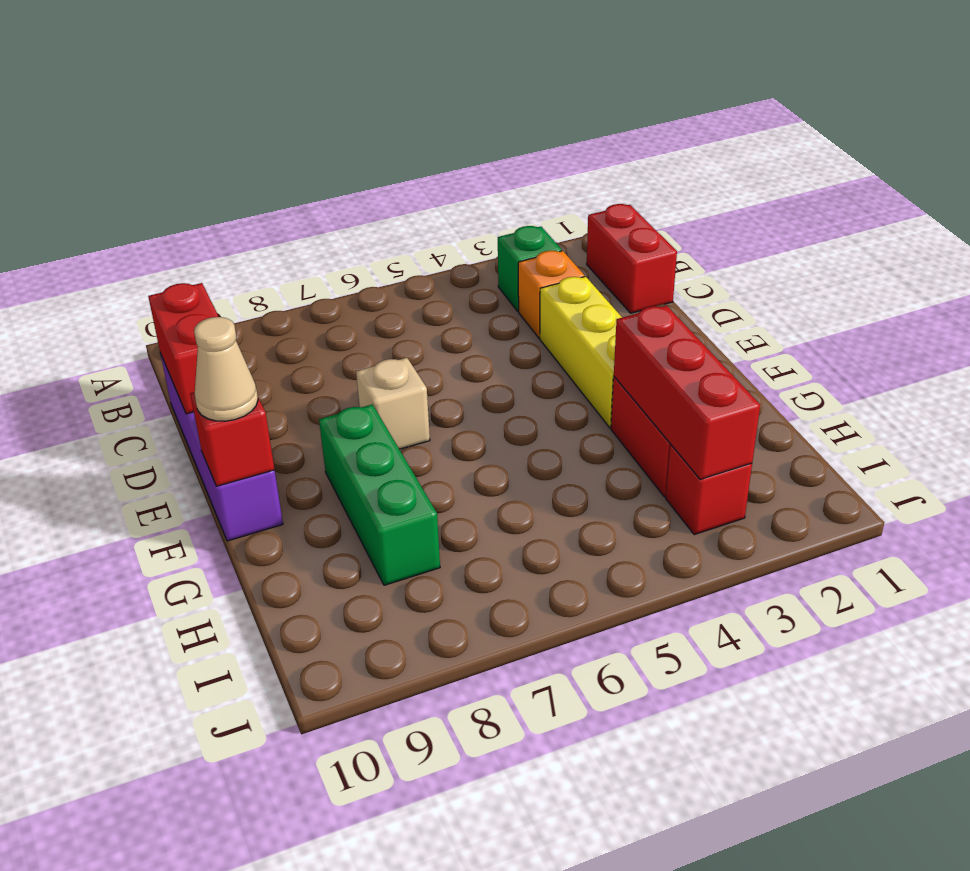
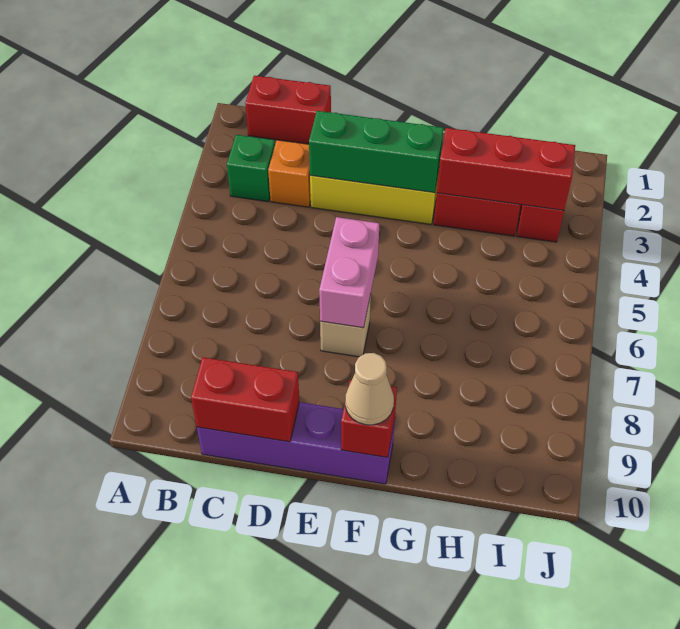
none -> pink brick E6:E7 level 2
green brick F8:H8 level 1 -> green brick D3:F3 level 2

